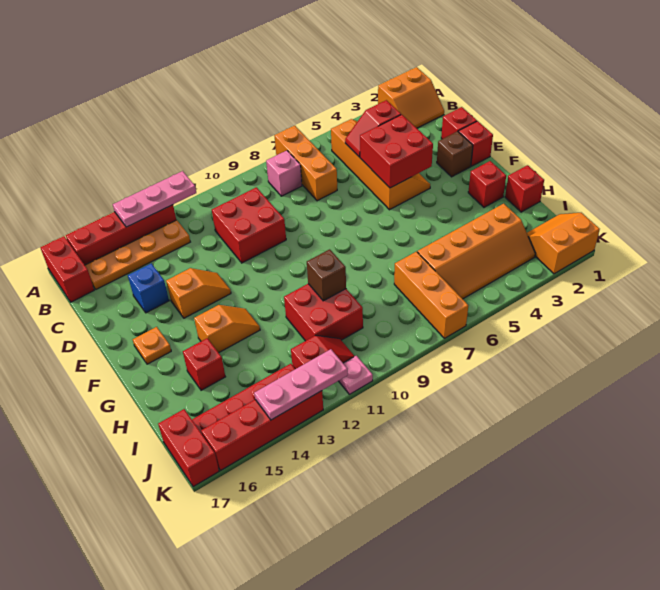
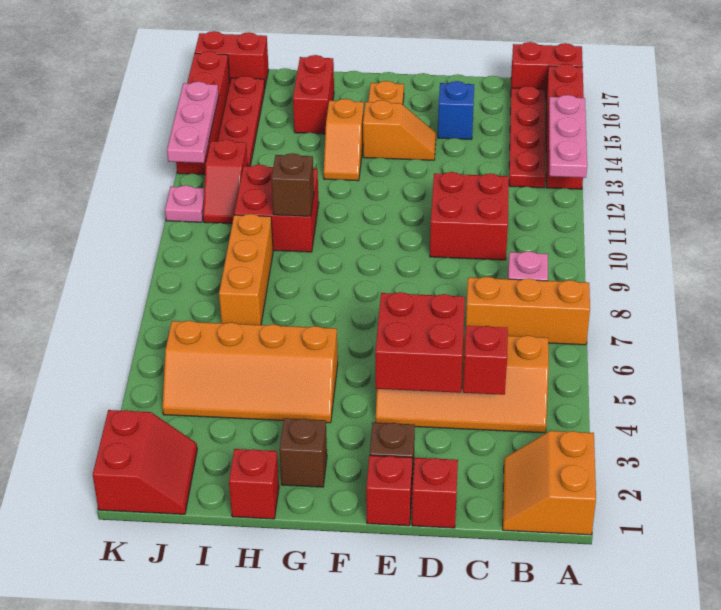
orange plate B13:B16 level 1 -> red plate B13:B16 level 1
orange slope E13:E14 level 1 top 14 -> orange slope E14:F14 level 1 top F
red brick G2 level 1 -> brown brick G2 level 1
red brick H15 level 1 -> red brick H15:H16 level 1
orange slope I3:J6 level 1 top I -> orange slope G4:J5 level 1 top 5
orange brick I7:K7 level 1 -> orange brick I7:I9 level 1
orange slope J1:K2 level 1 top K -> red slope J1:K2 level 1 top K

